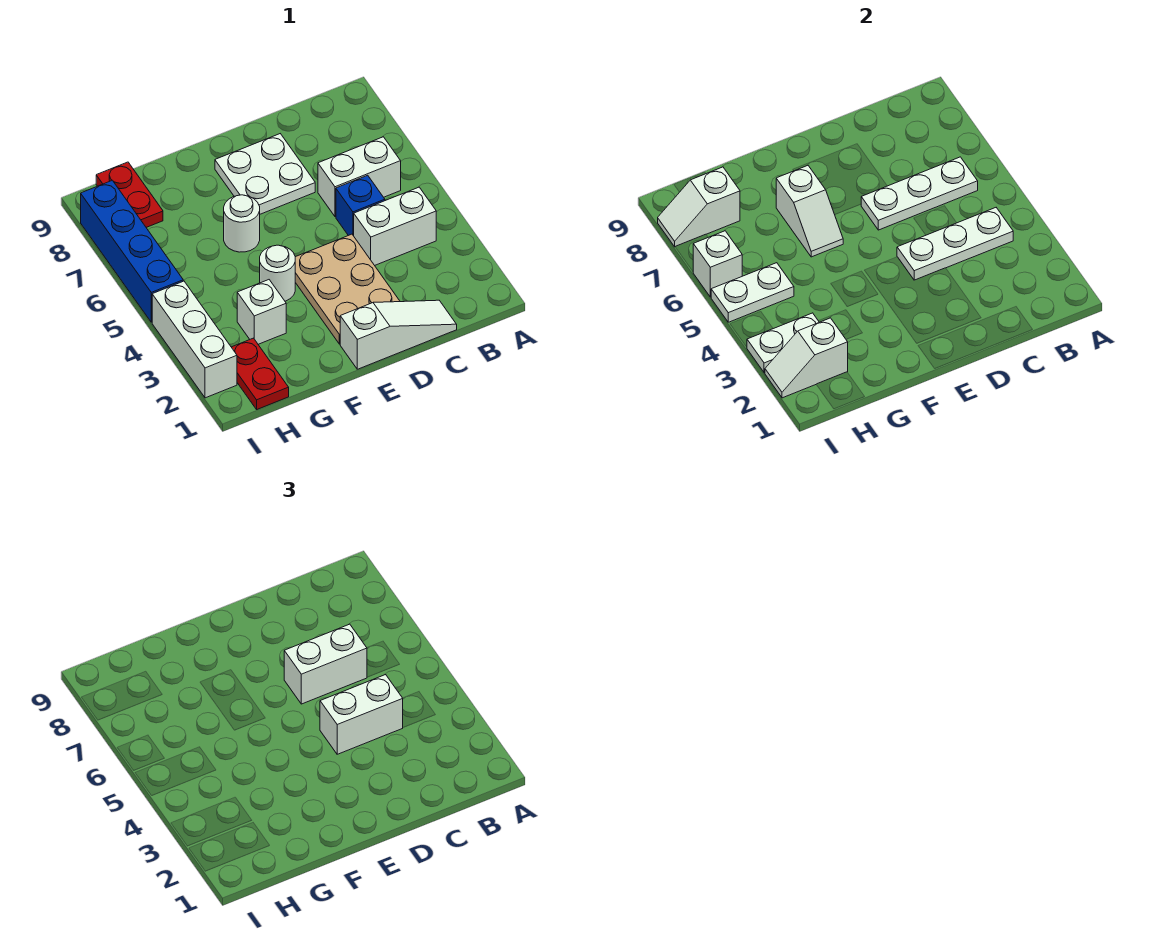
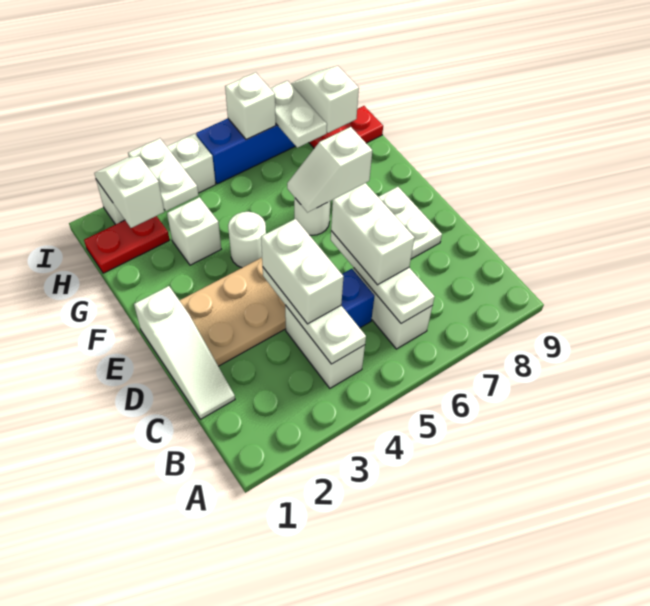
white plate H5:I5 level 2 -> white plate H7:I7 level 2

